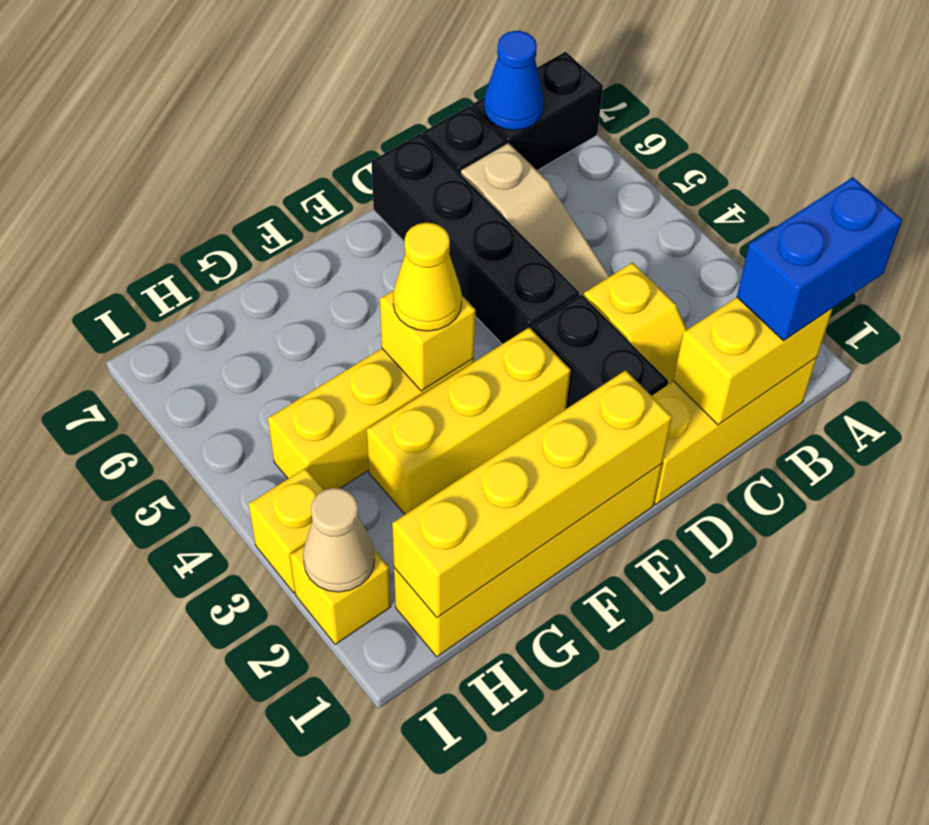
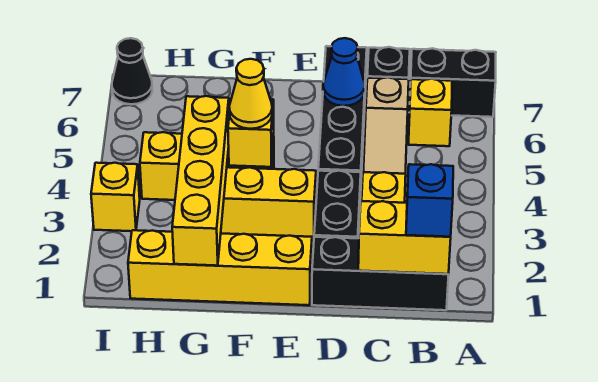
blue brick A1:B1 level 3 -> blue brick B1 level 3
yellow brick B1:D1 level 1 -> black brick B1:D1 level 1
blue cone B7 level 2 -> blue cone D6 level 2
yellow brick E1:H1 level 2 -> yellow brick G1:G4 level 2
yellow brick I2 level 1 -> yellow brick B6 level 1
tan cone I2 level 2 -> none
none -> black cone I7 level 1

